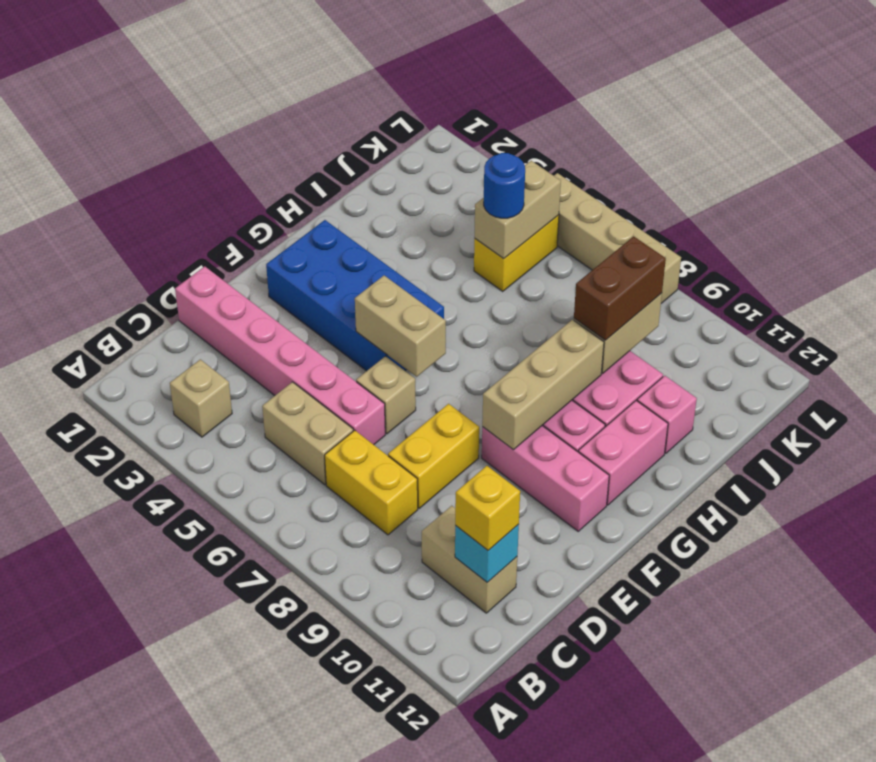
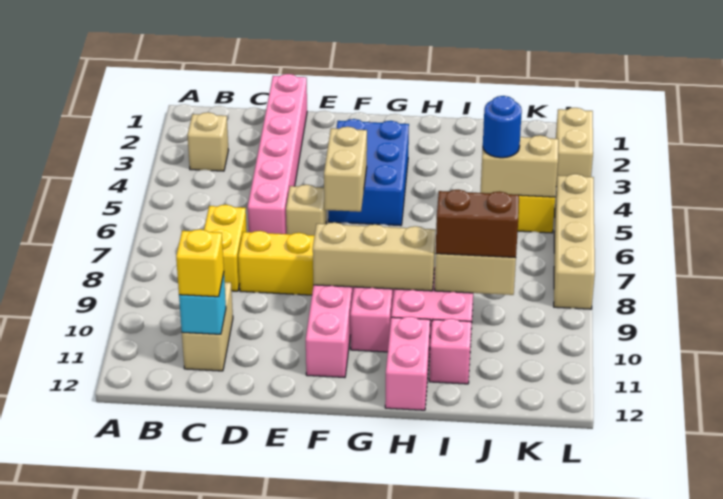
tan brick C5:C6 level 1 -> tan brick L2:L3 level 1
blue brick F2:G5 level 1 -> blue brick F3:G5 level 1
pink brick G11:H11 level 1 -> pink brick H11:H12 level 1

